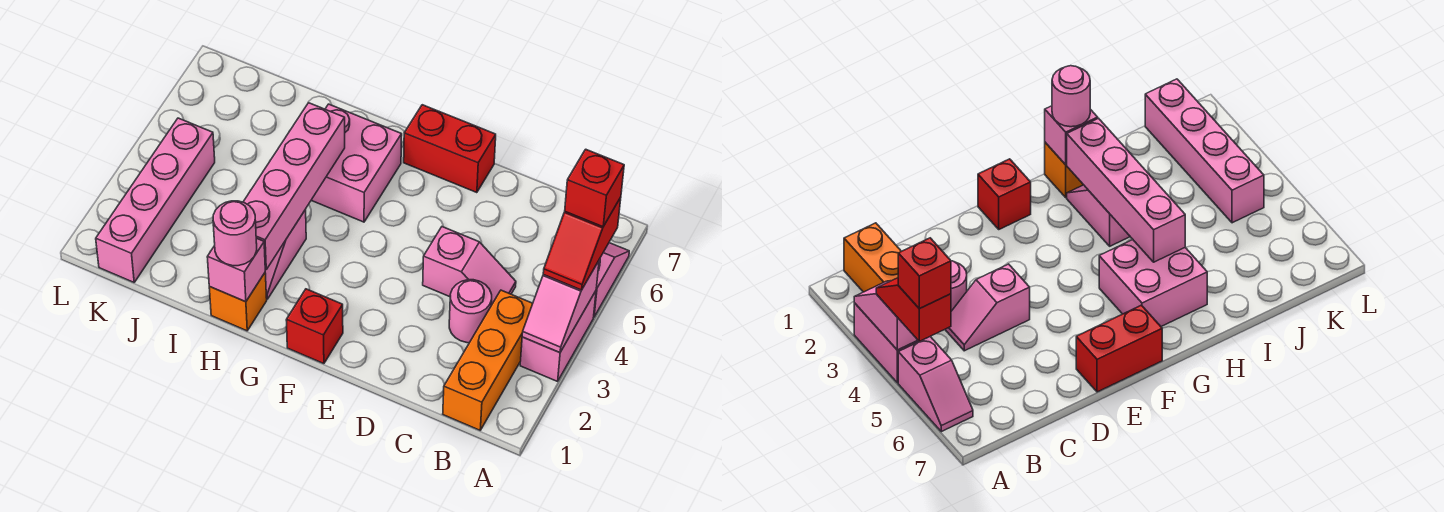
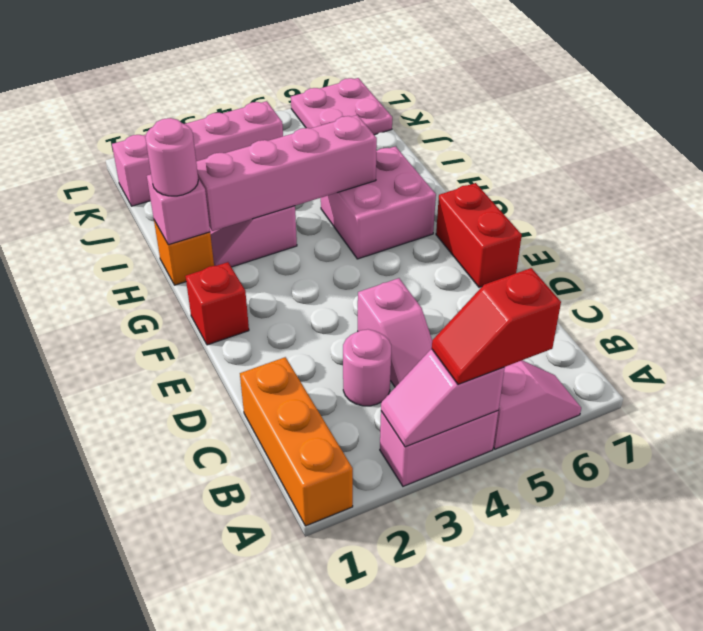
red brick A5 level 4 -> none
orange brick B1:B3 level 1 -> orange brick A1:C1 level 1
none -> pink plate K6:L7 level 1

